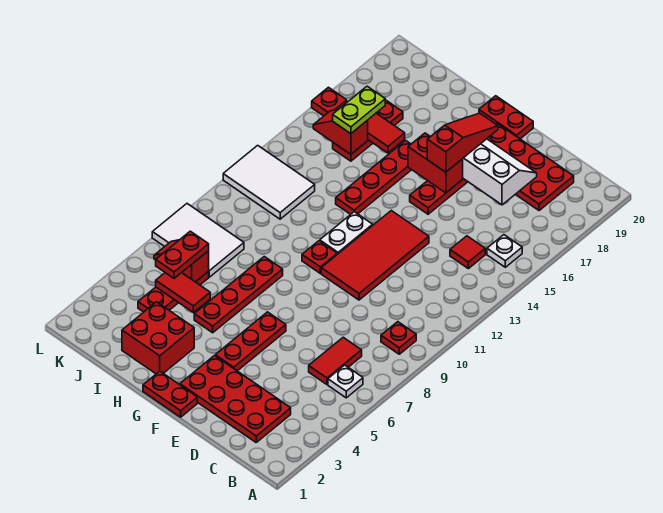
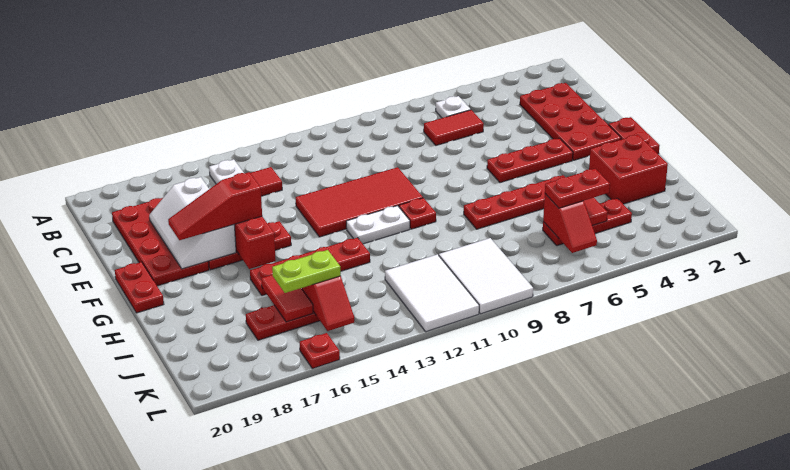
red plate B9 level 1 -> none
white tile J7:L8 level 1 -> white tile J9:L10 level 1

